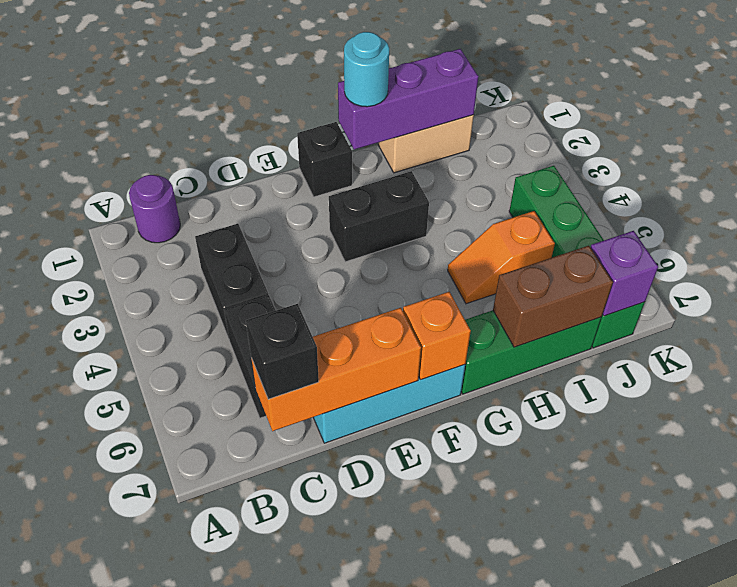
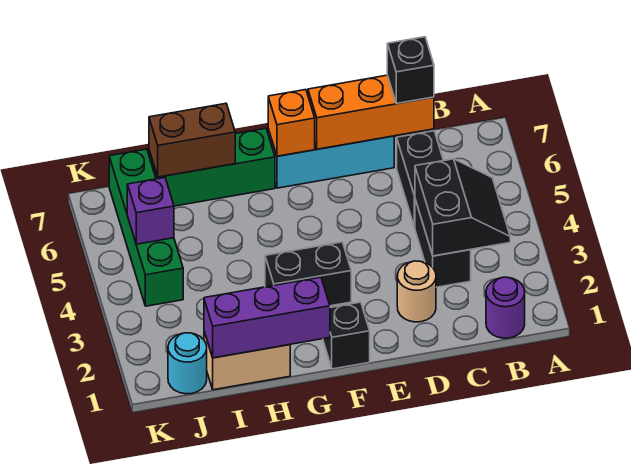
none -> black slope B3:C4 level 2 top C
none -> tan round brick D2 level 1
cyan round brick G1 level 3 -> cyan round brick J1 level 1
orange slope H5:I5 level 1 top I -> none
purple brick J7 level 2 -> purple brick J5 level 2

